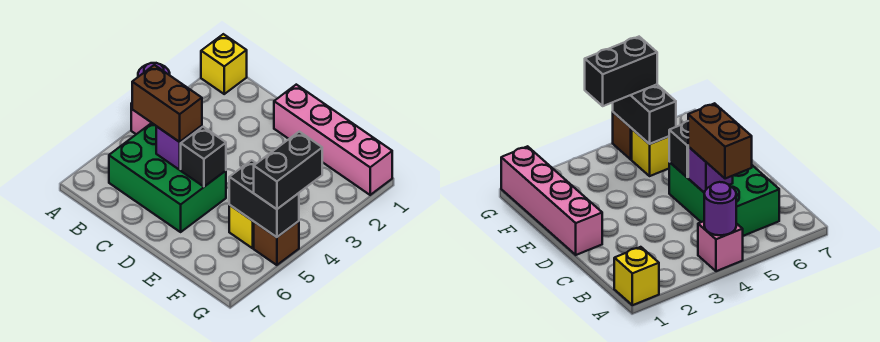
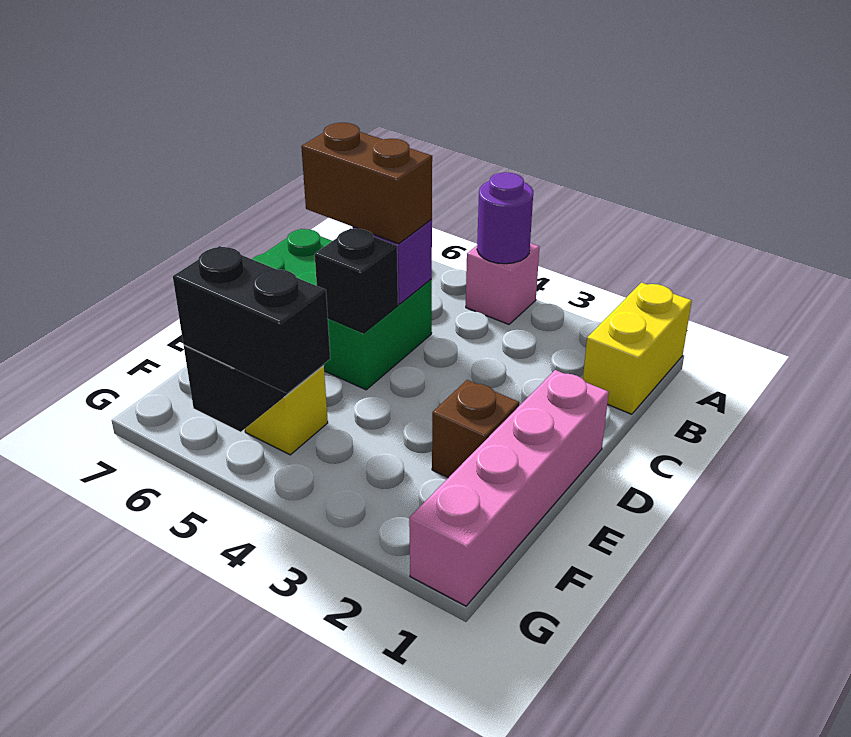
yellow brick A1 level 1 -> yellow brick A1:B1 level 1
green brick B5:D6 level 1 -> green brick C5:D7 level 1
brown brick B5:C5 level 3 -> brown brick C5:C6 level 3
brown brick G5 level 1 -> brown brick E2 level 1

